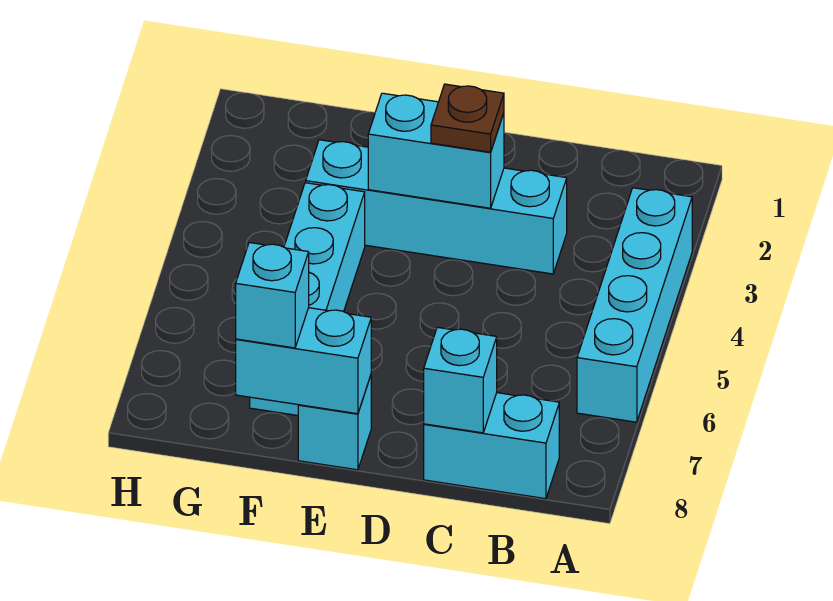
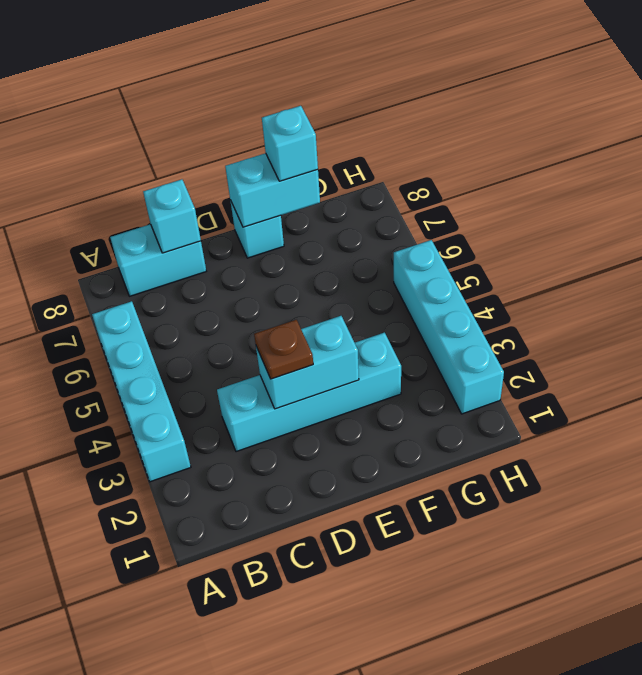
cyan brick F4:F7 level 1 -> cyan brick H2:H5 level 1

